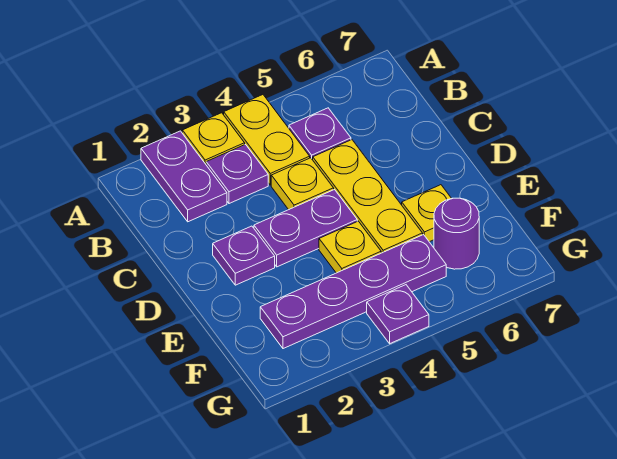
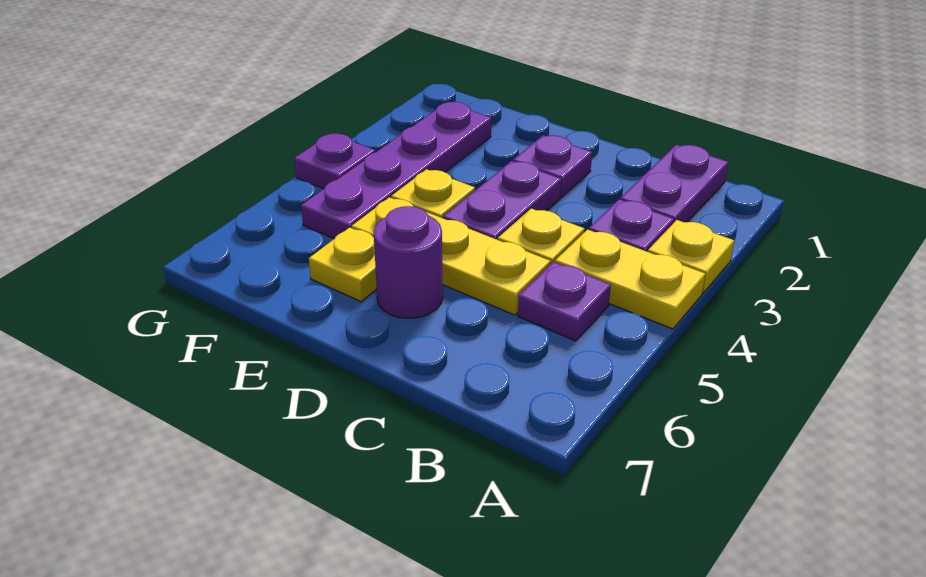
purple plate A2:B2 level 1 -> purple plate B1:B2 level 1
purple round brick F6 level 1 -> purple round brick D6 level 1

